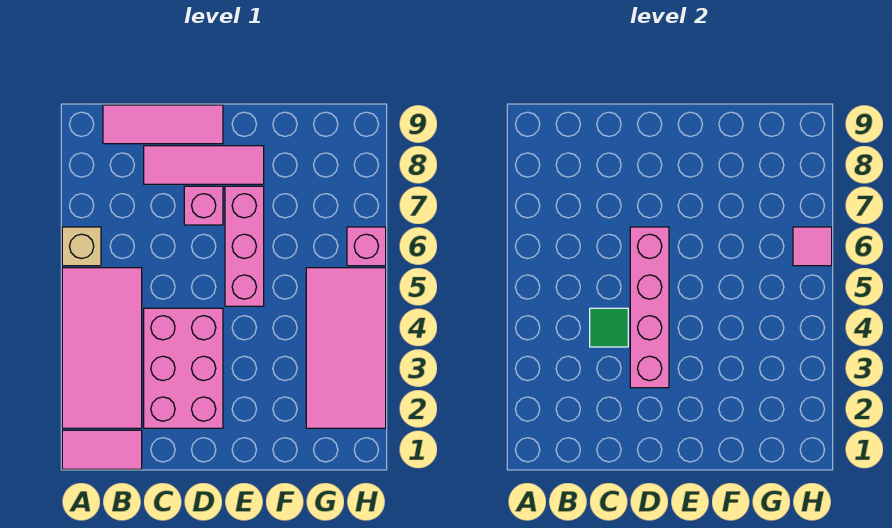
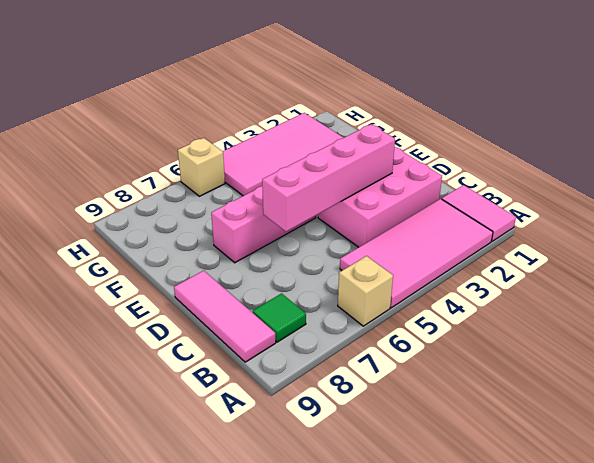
green tile C4 level 2 -> green tile B8 level 1
pink tile C8:E8 level 1 -> none
pink brick D7 level 1 -> none
pink brick H6 level 1 -> tan brick H6 level 1
pink tile H6 level 2 -> none

